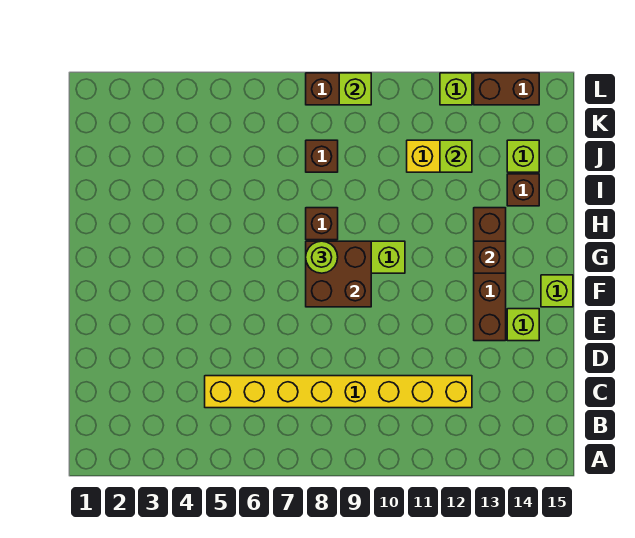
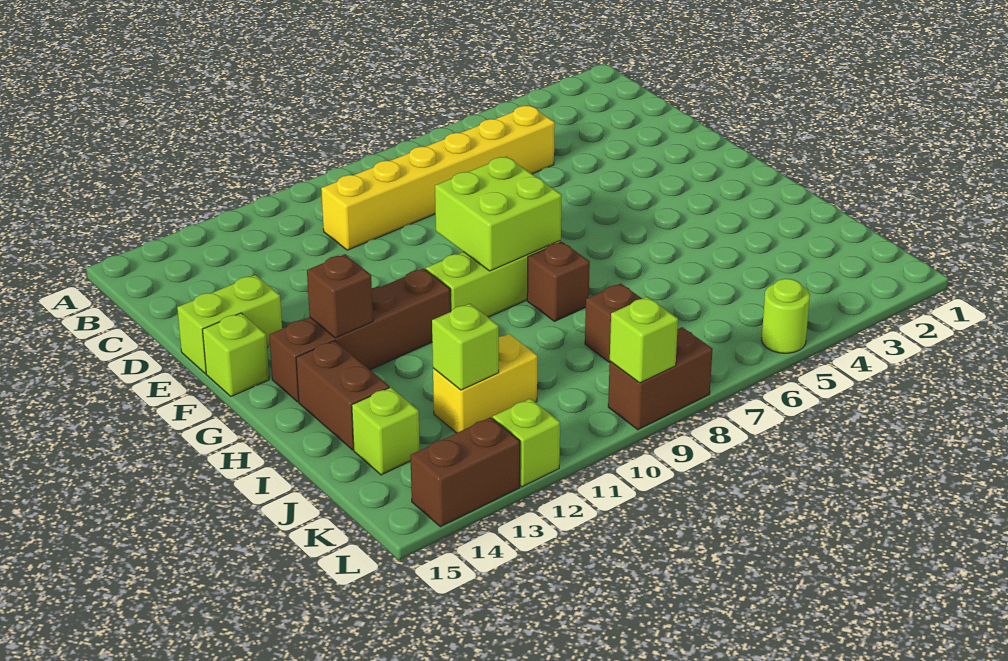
yellow brick C5:C12 level 1 -> yellow brick C5:C10 level 1
brown brick E13:H13 level 1 -> brown brick G11:G14 level 1
lime brick E14 level 1 -> lime brick E14:E15 level 1
brown brick F8:G9 level 2 -> lime brick F8:G9 level 2
lime round brick G8 level 3 -> lime round brick L5 level 1
brown brick I14 level 1 -> brown brick H14:I14 level 1

